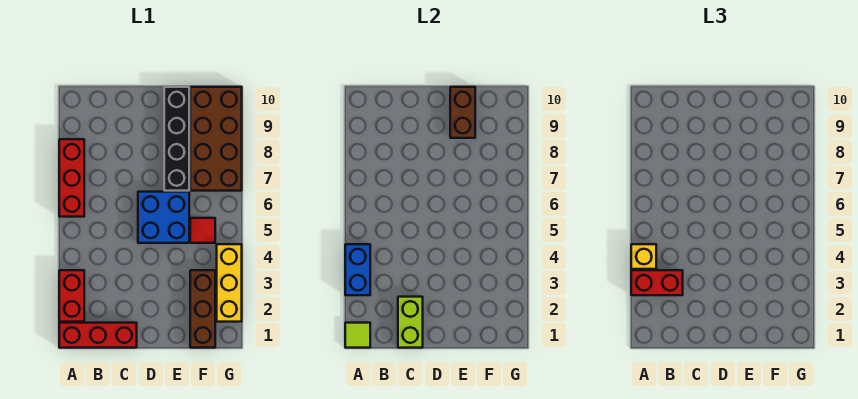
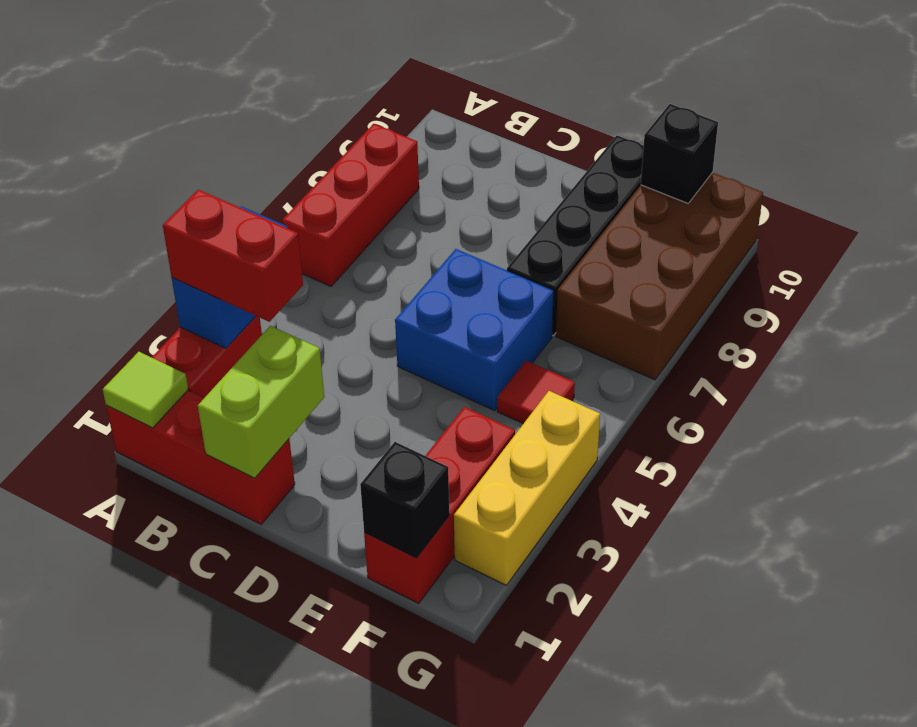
yellow brick A4 level 3 -> none
brown brick E9:E10 level 2 -> none
brown brick F1:F3 level 1 -> red brick F1:F3 level 1
none -> black brick F1 level 2
none -> black brick F10 level 2

